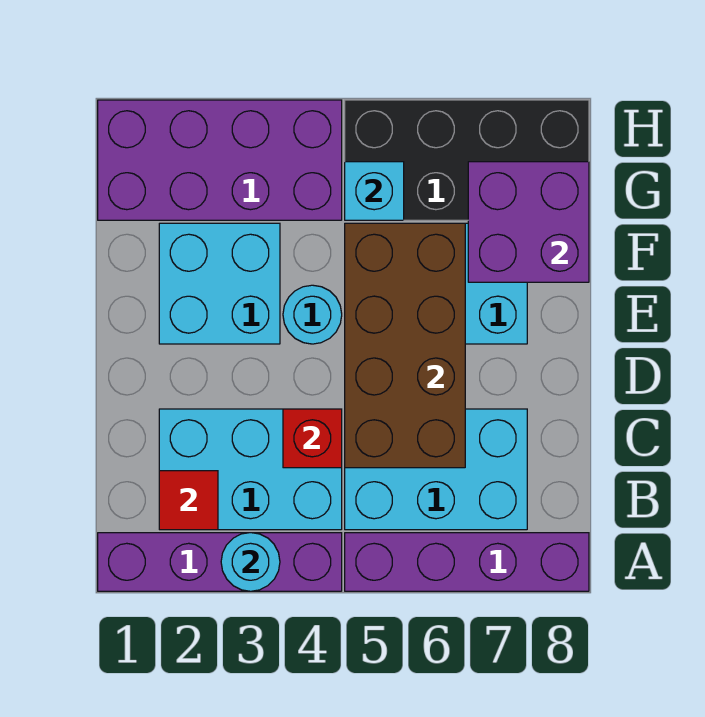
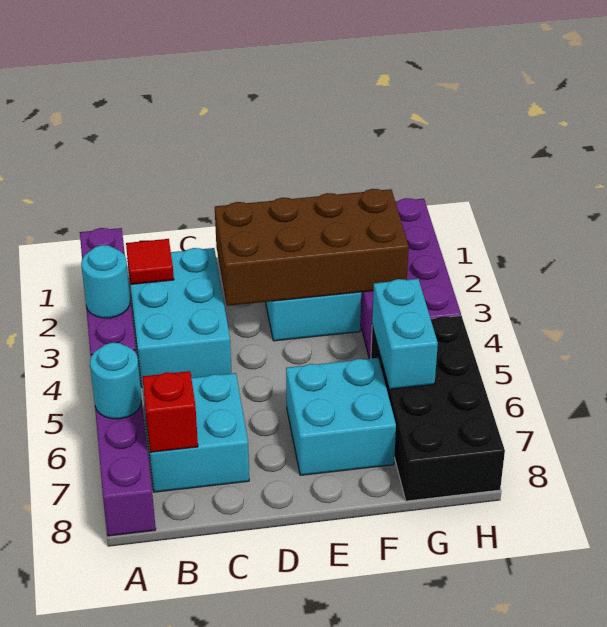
cyan brick B5:C7 level 1 -> cyan brick B6:C7 level 1
red brick C4 level 2 -> red brick B7 level 2
brown brick C5:F6 level 2 -> brown brick D2:G3 level 2
cyan round brick E4 level 1 -> cyan round brick A6 level 2
purple brick F7:G8 level 2 -> none
cyan brick G5 level 2 -> cyan brick G5:G6 level 2

